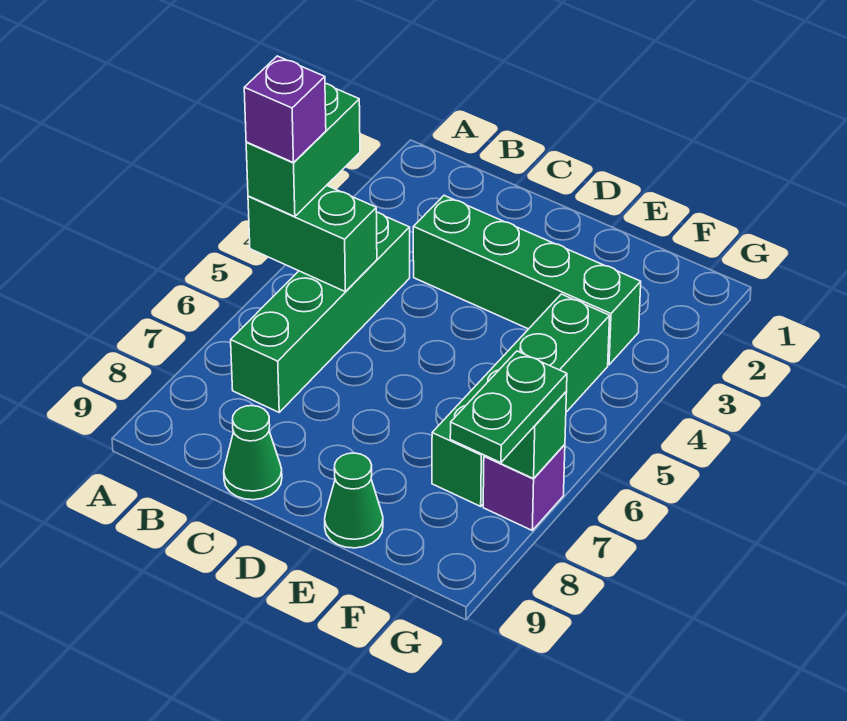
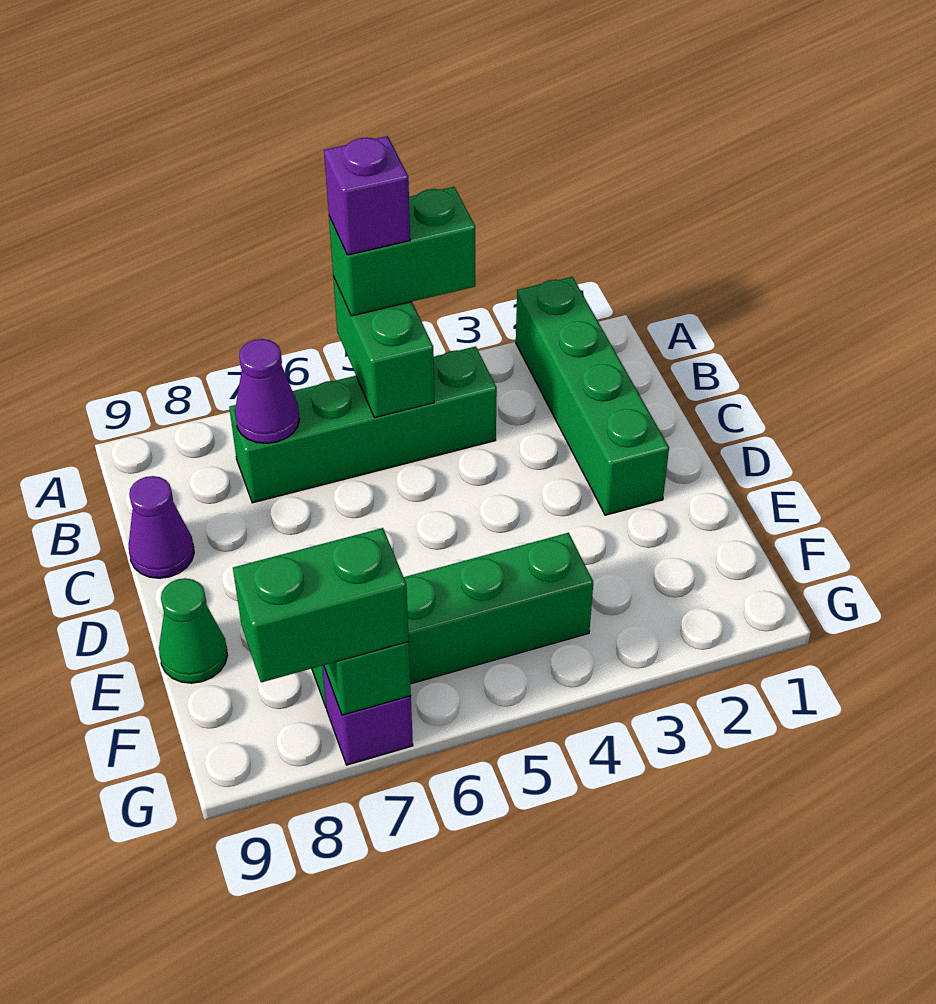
none -> purple cone B7 level 2
green brick C3:F3 level 1 -> green brick A2:D2 level 1
green cone C9 level 1 -> purple cone C9 level 1
green plate G7:G8 level 3 -> green brick G7:G8 level 3

